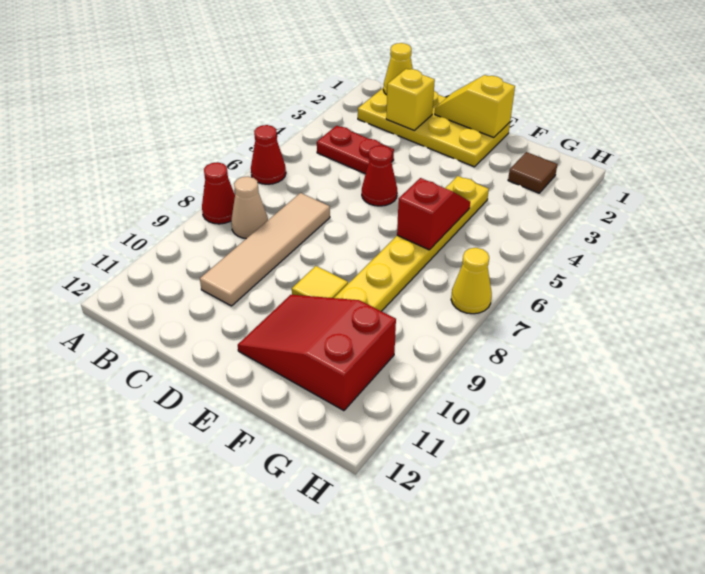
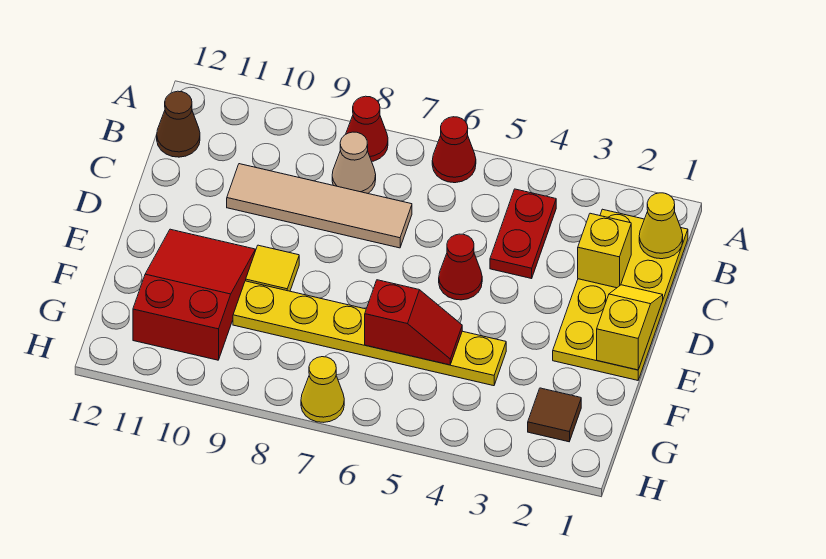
none -> brown cone B12 level 1

